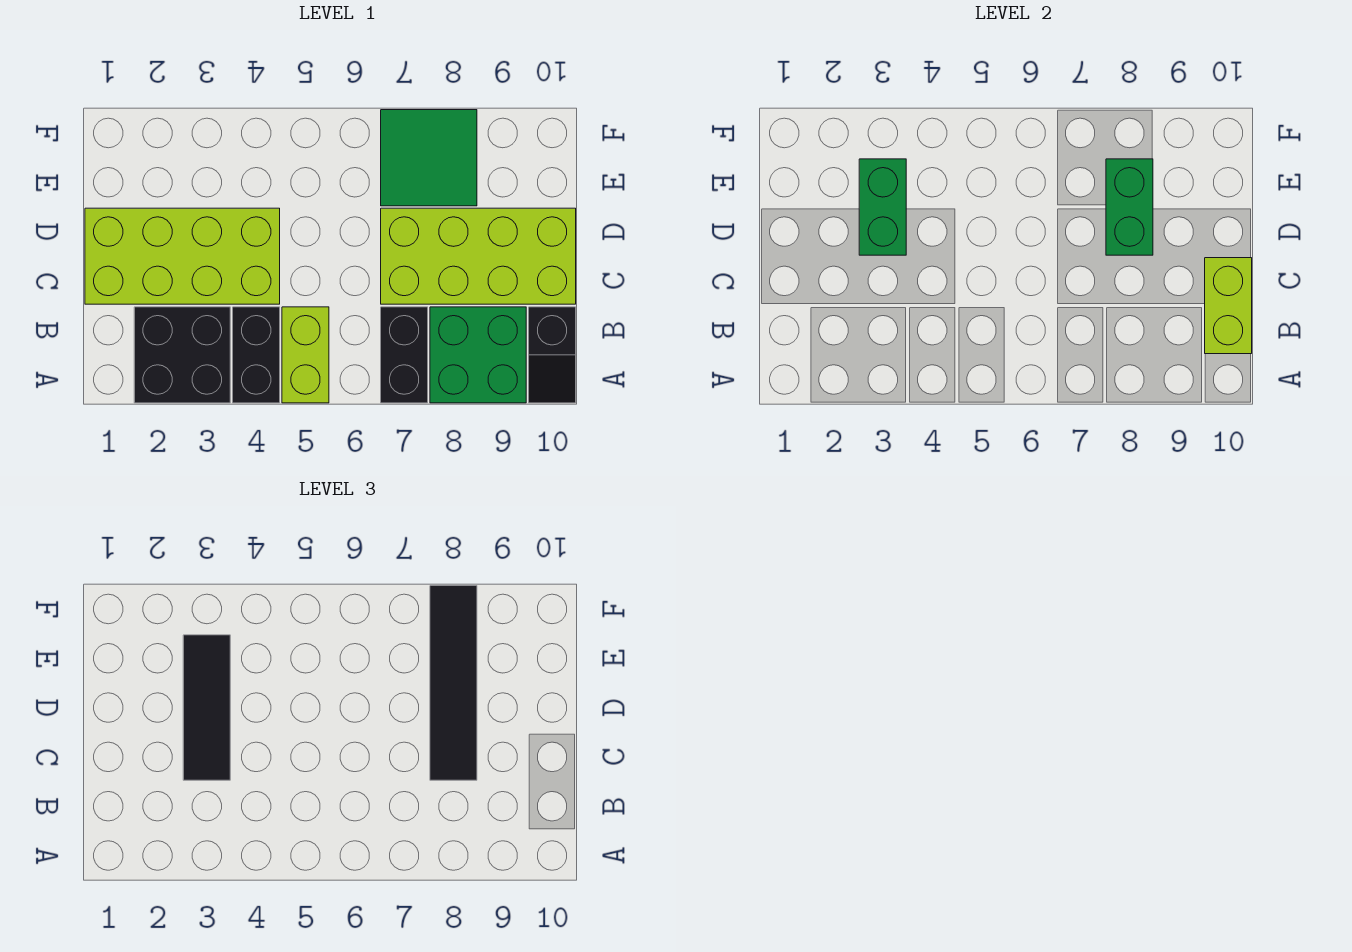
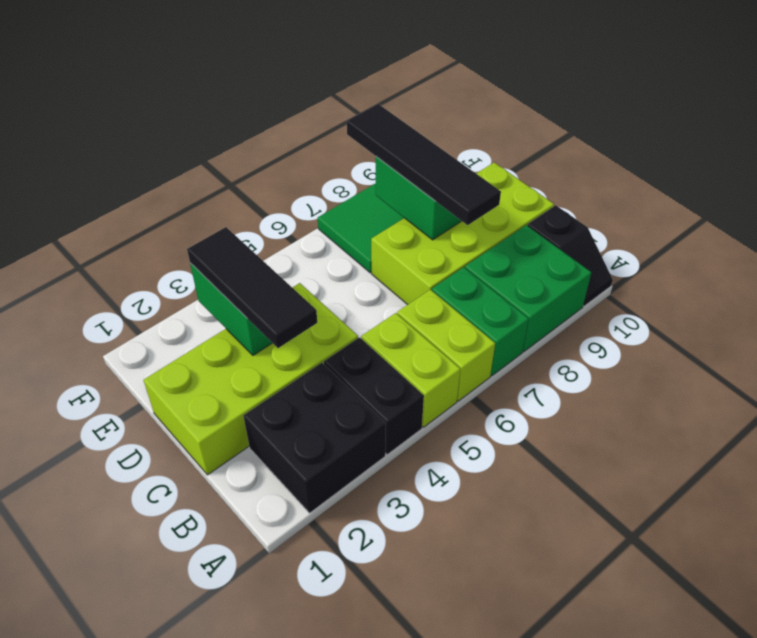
black brick A7:B7 level 1 -> green brick A7:B7 level 1
lime brick B10:C10 level 2 -> lime brick A6:B6 level 1

